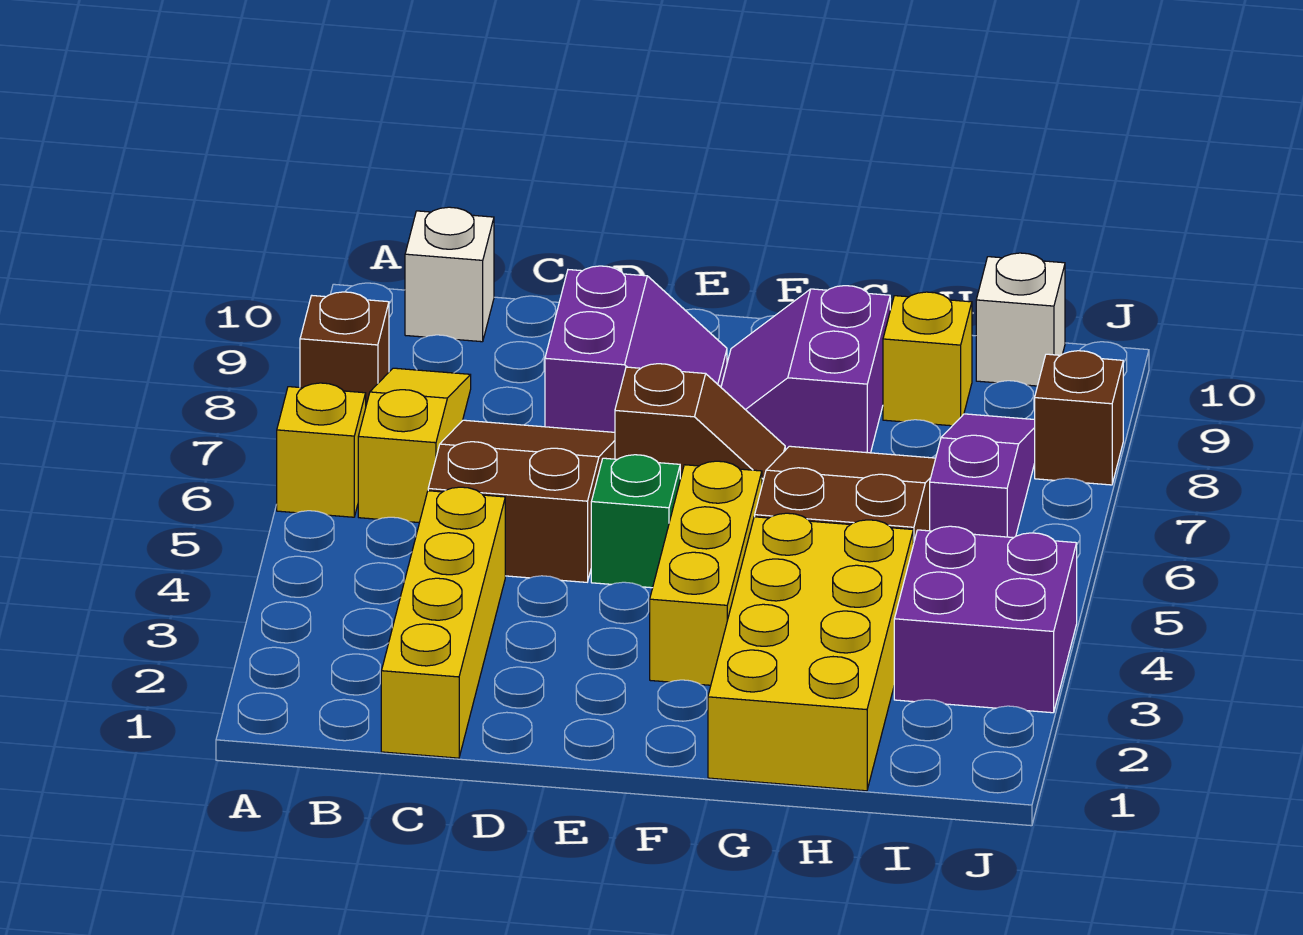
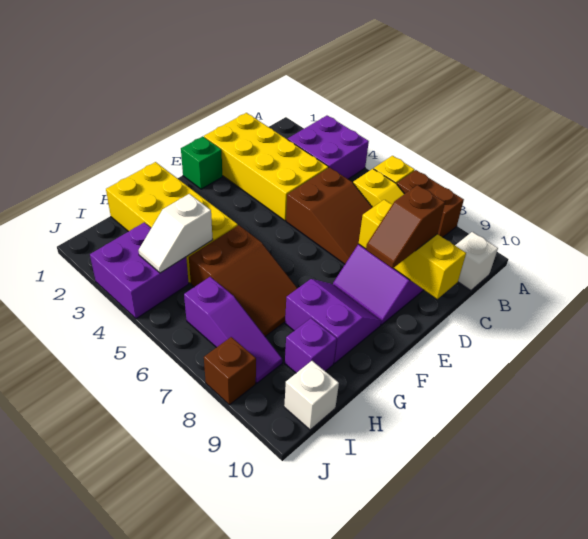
none -> purple brick A3:B4 level 1
brown brick A8 level 1 -> brown brick A7:A8 level 1
yellow brick C1:C4 level 1 -> yellow brick C1:D4 level 1
green brick E5 level 1 -> green brick E1 level 1
brown slope E7:F7 level 1 top E -> brown slope D9:E9 level 3 top D
yellow brick F3:F5 level 1 -> yellow brick D8:D10 level 2
none -> white slope H4:I4 level 2 top H
yellow brick H9 level 1 -> purple brick H9 level 1

